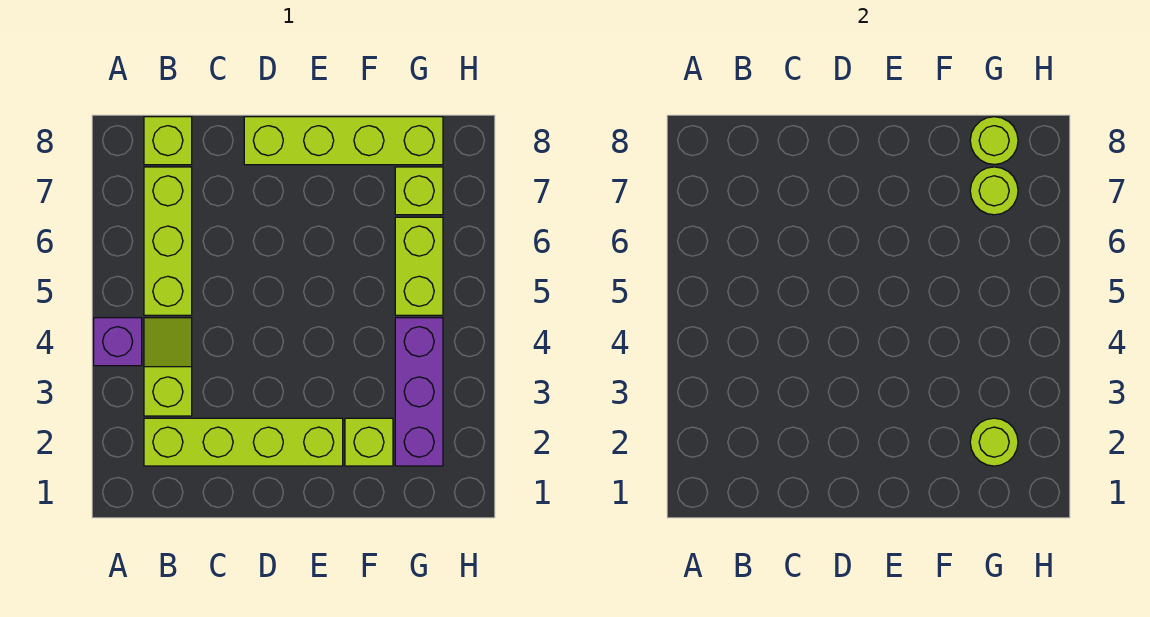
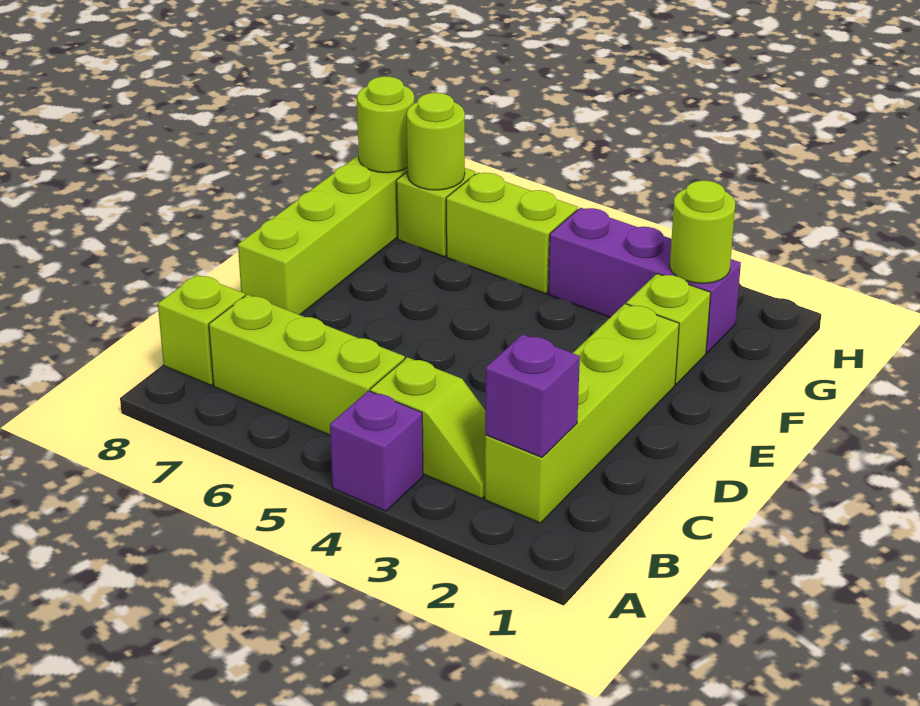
none -> purple brick B2 level 2
lime slope B3:B4 level 1 top 3 -> lime slope B3:B4 level 1 top 4

